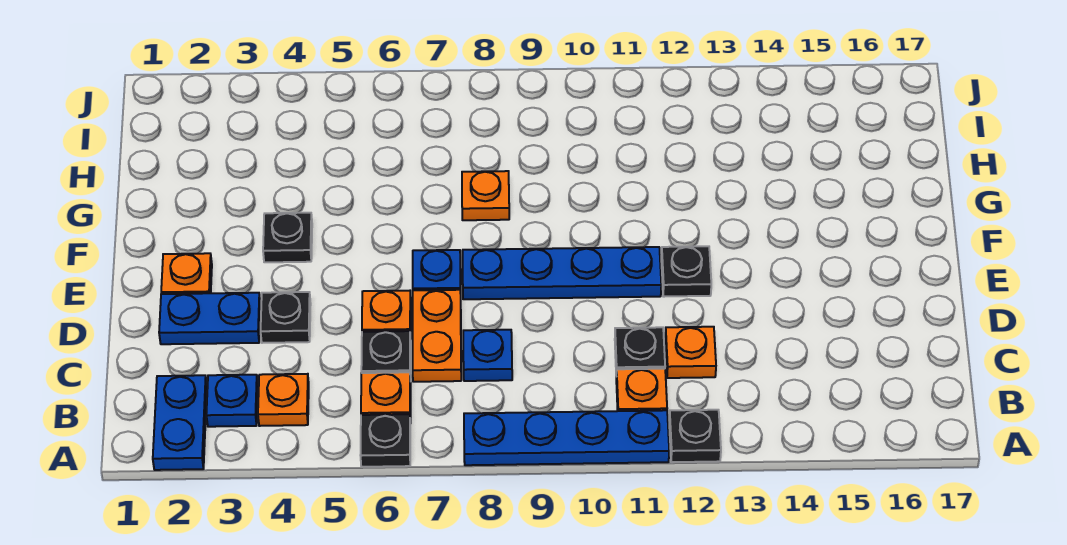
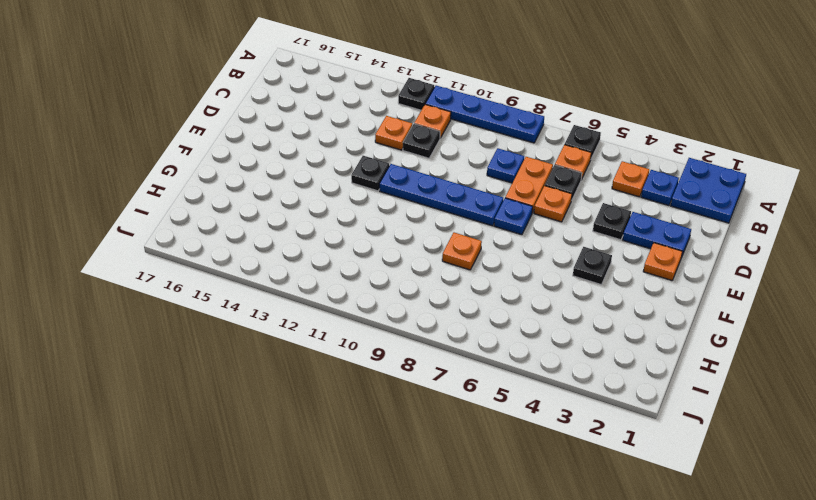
blue plate A2:B2 level 1 -> blue plate A1:B2 level 1

